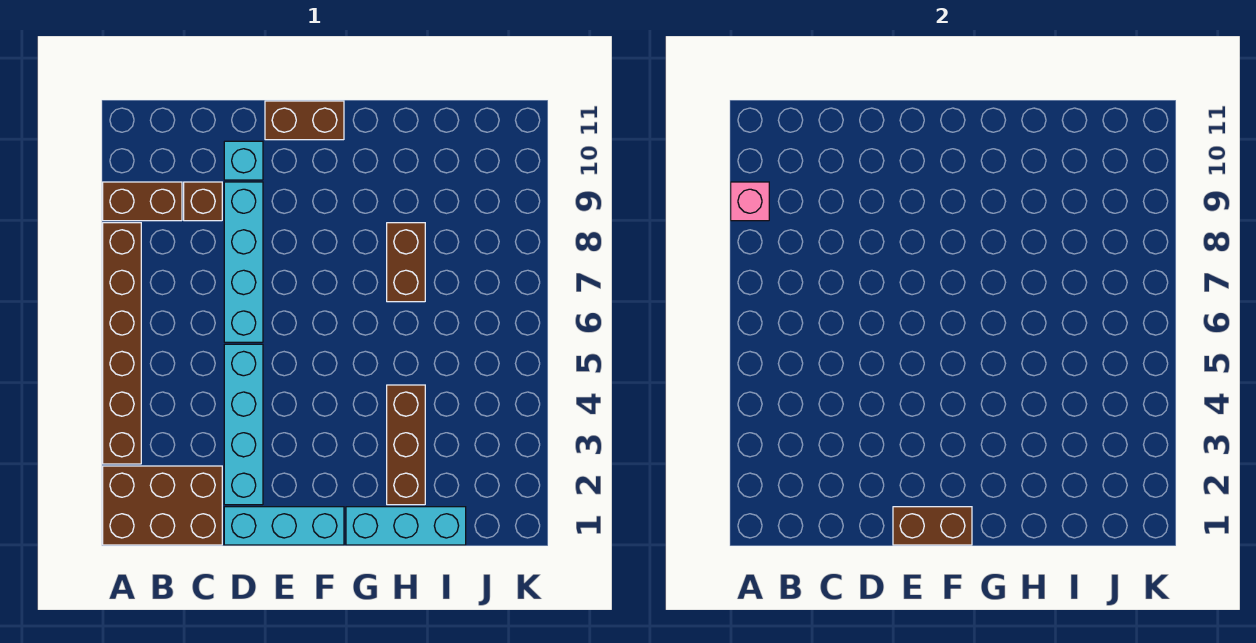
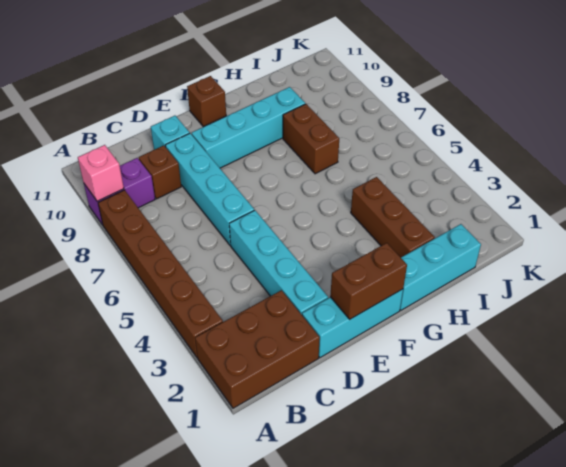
brown brick A9:B9 level 1 -> purple brick A9:B9 level 1
none -> cyan brick E9:H9 level 1
brown brick E11:F11 level 1 -> brown brick F11 level 1

